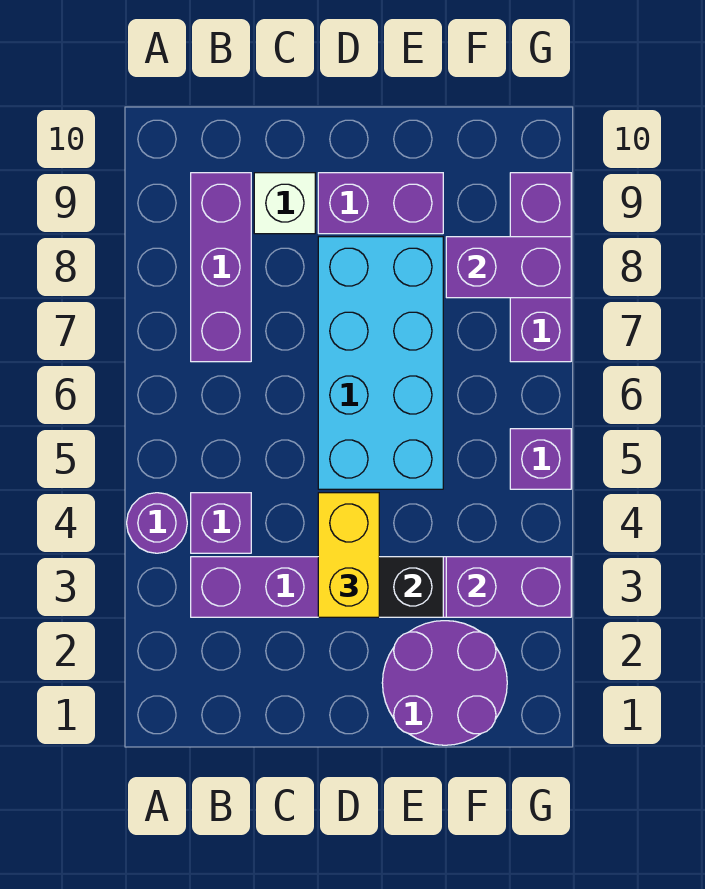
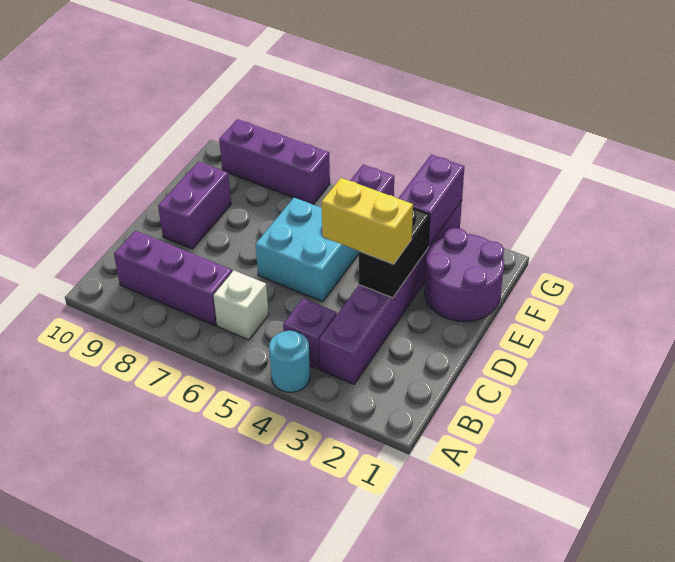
purple round brick A4 level 1 -> cyan round brick A4 level 1
white brick C9 level 1 -> white brick B6 level 1
cyan brick D5:E8 level 1 -> cyan brick D5:E6 level 1
purple brick F8:G8 level 2 -> none

